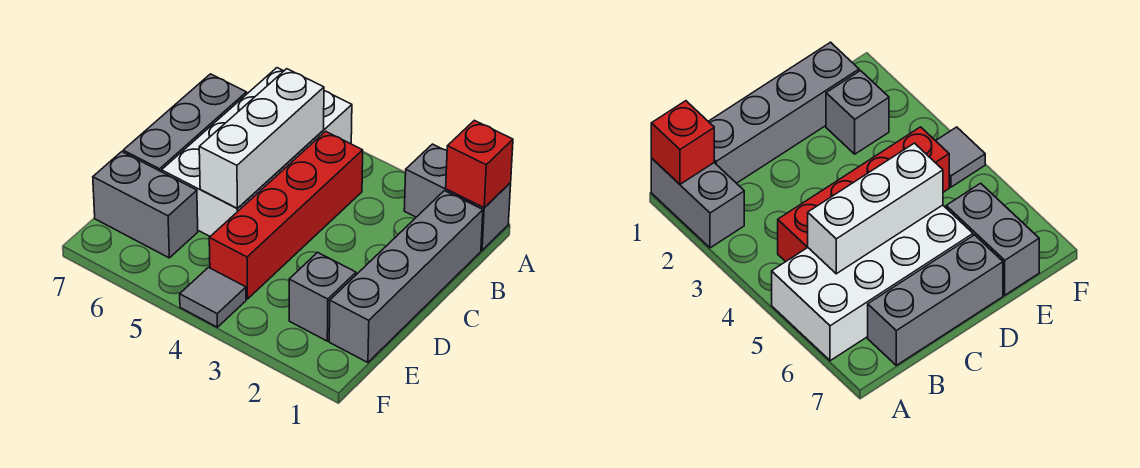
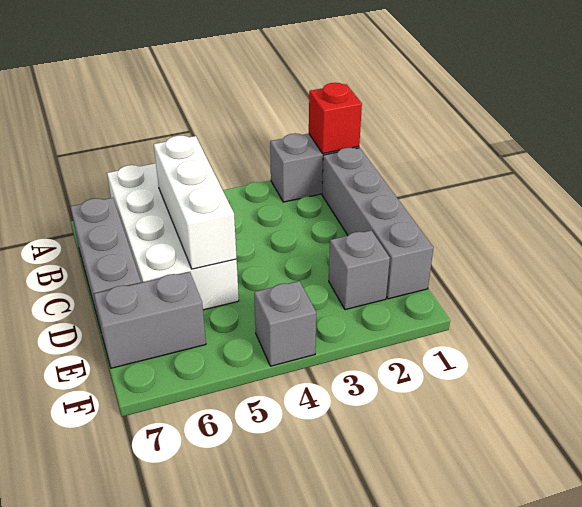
red brick B4:E4 level 1 -> none
grey tile F4 level 1 -> grey brick F4 level 1

